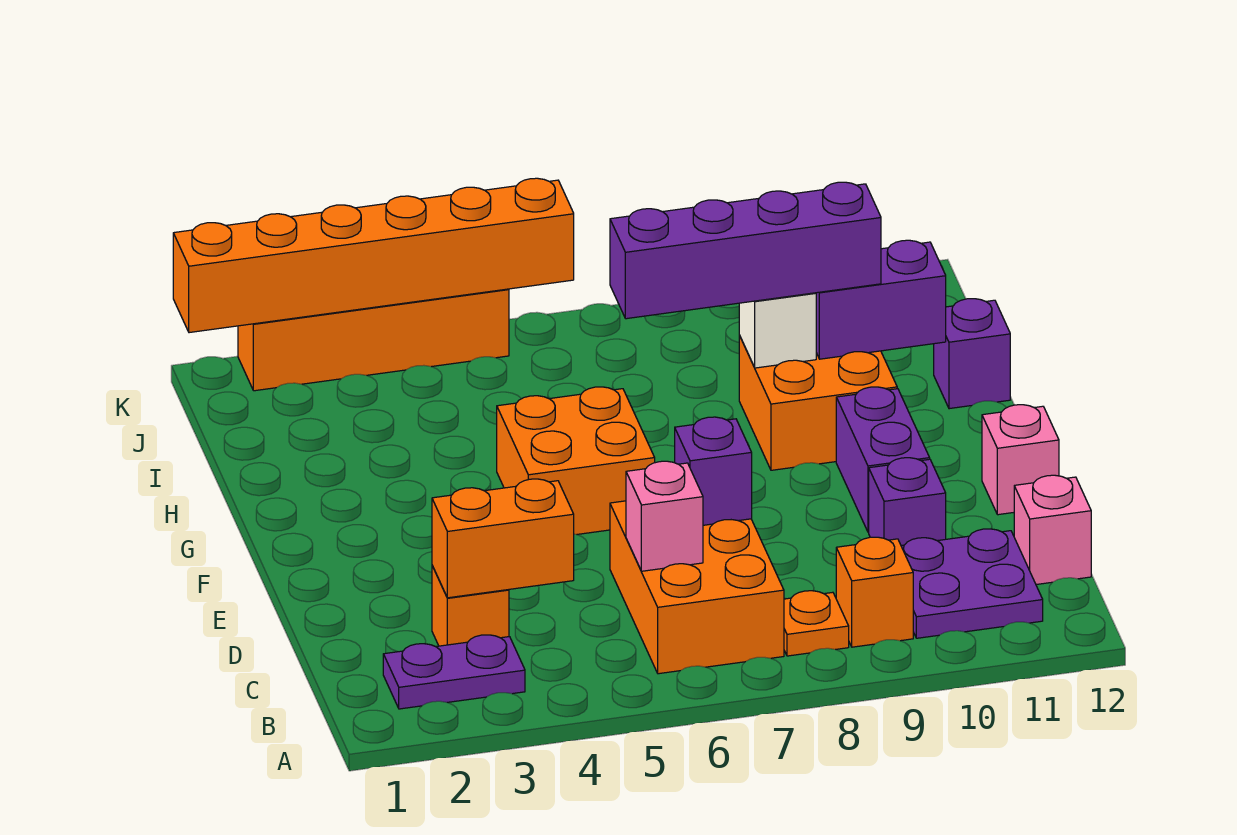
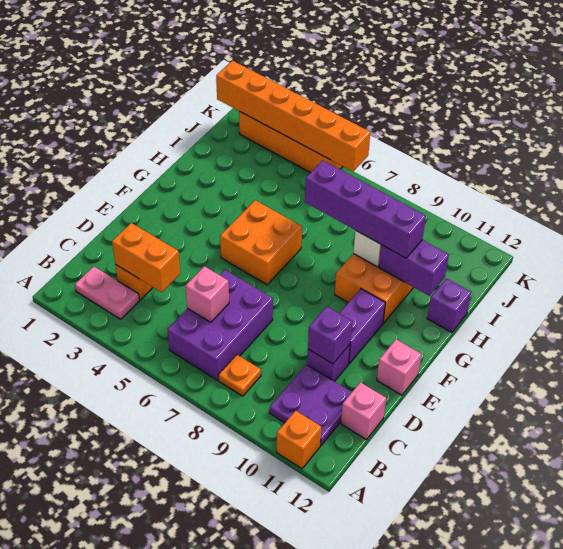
purple plate B2:B3 level 1 -> pink plate B2:B3 level 1
orange brick B6:D7 level 1 -> purple brick B6:D7 level 1
orange brick B9 level 1 -> orange brick A11 level 1
purple brick D7 level 2 -> purple brick D10 level 2

